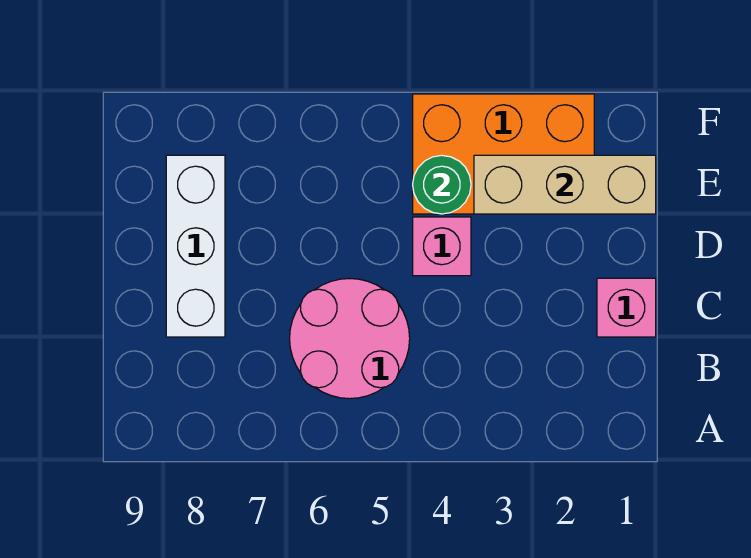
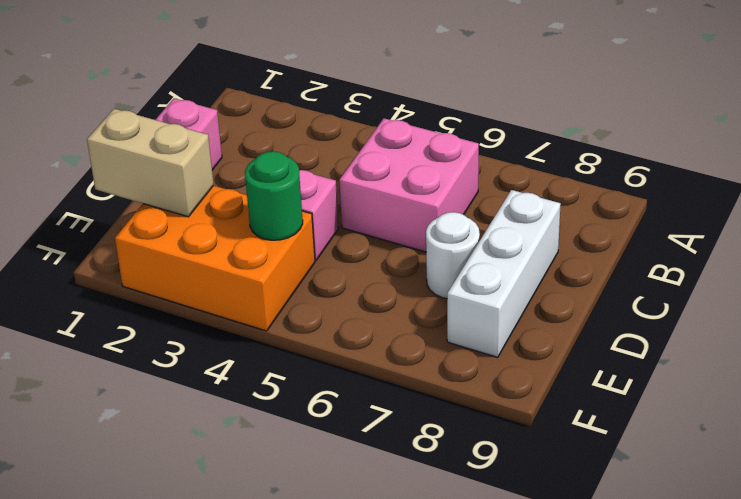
pink round brick B5:C6 level 1 -> pink brick B5:C6 level 1
none -> white round brick D7 level 1
tan brick E1:E3 level 2 -> tan brick E1:E2 level 2

